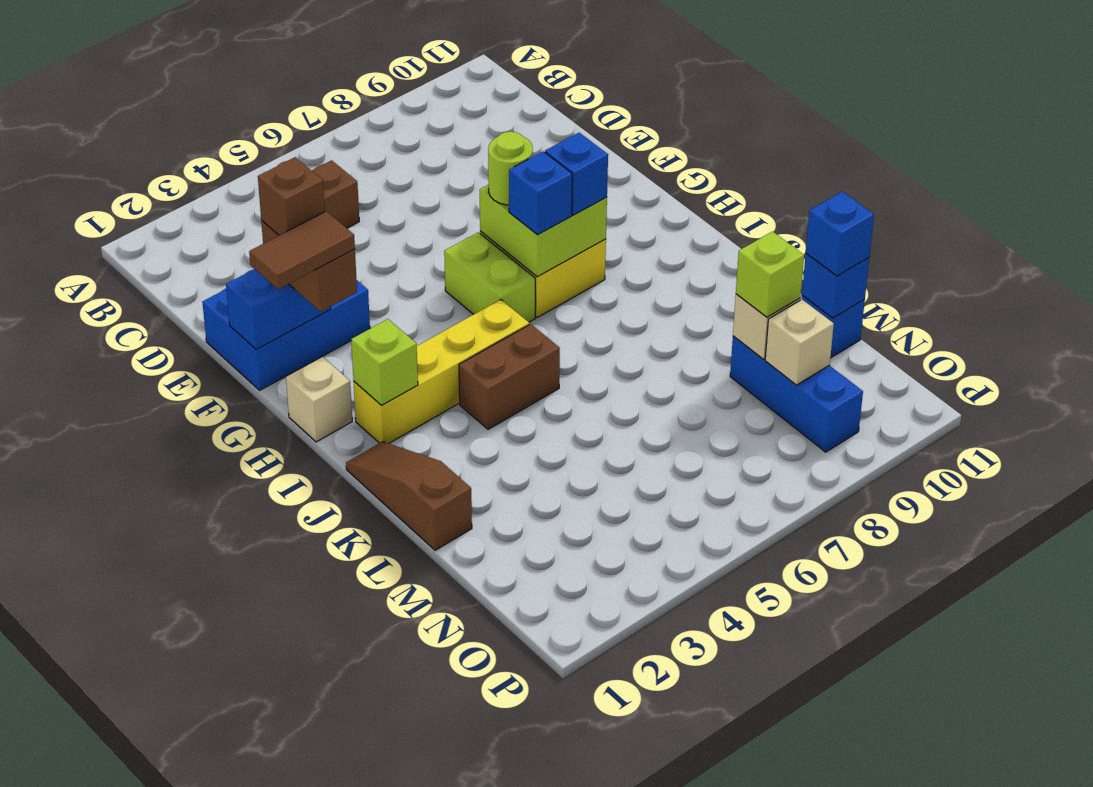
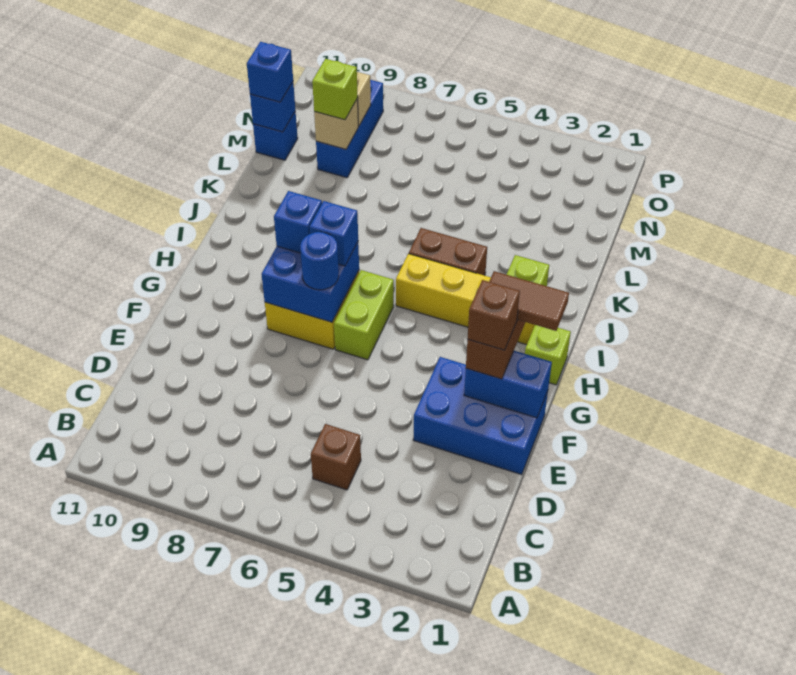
lime brick G7:H8 level 2 -> blue brick G7:H8 level 2
lime round brick G7 level 3 -> blue round brick G7 level 3
tan brick H1 level 1 -> lime brick H1 level 1
brown slope J1:L1 level 1 top L -> none

